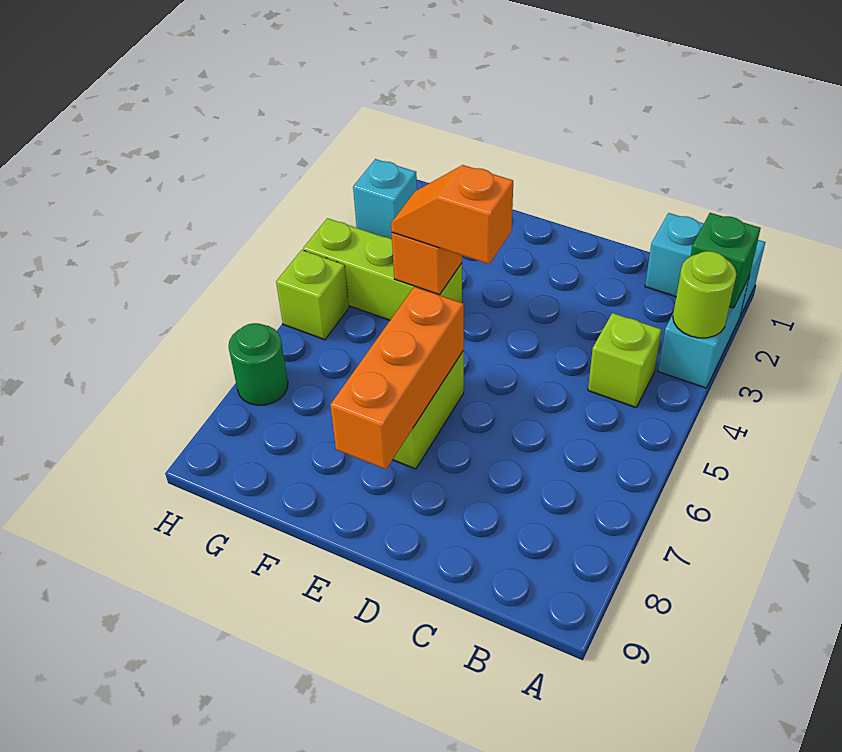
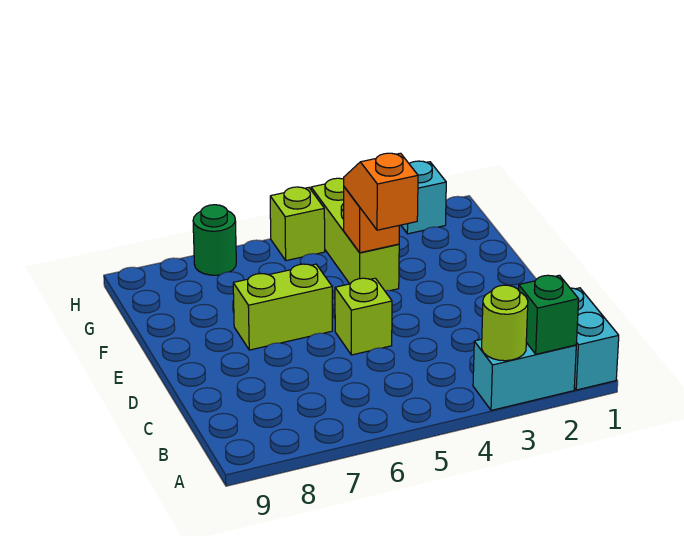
lime brick B4 level 1 -> lime brick D5 level 1
orange brick E6:E8 level 2 -> none

